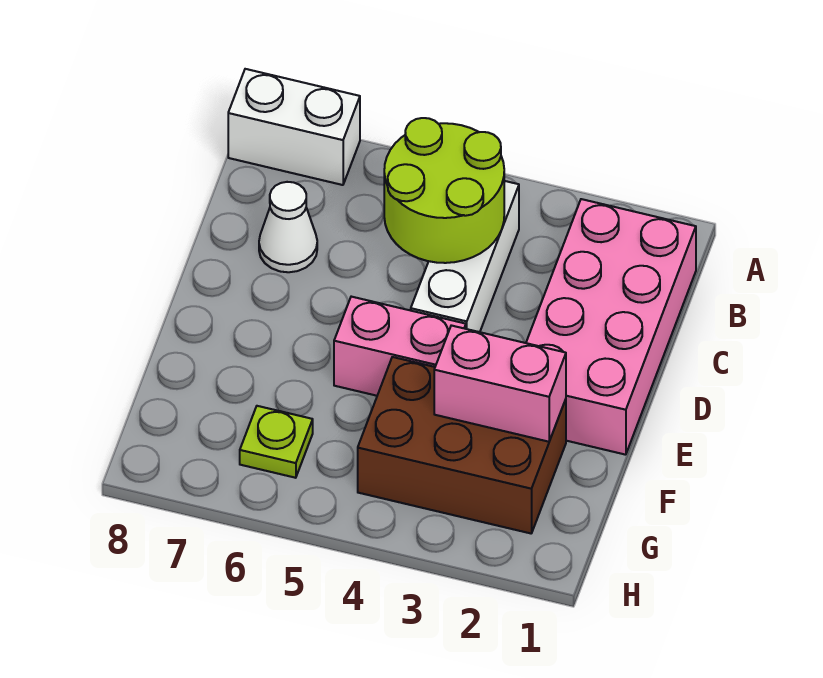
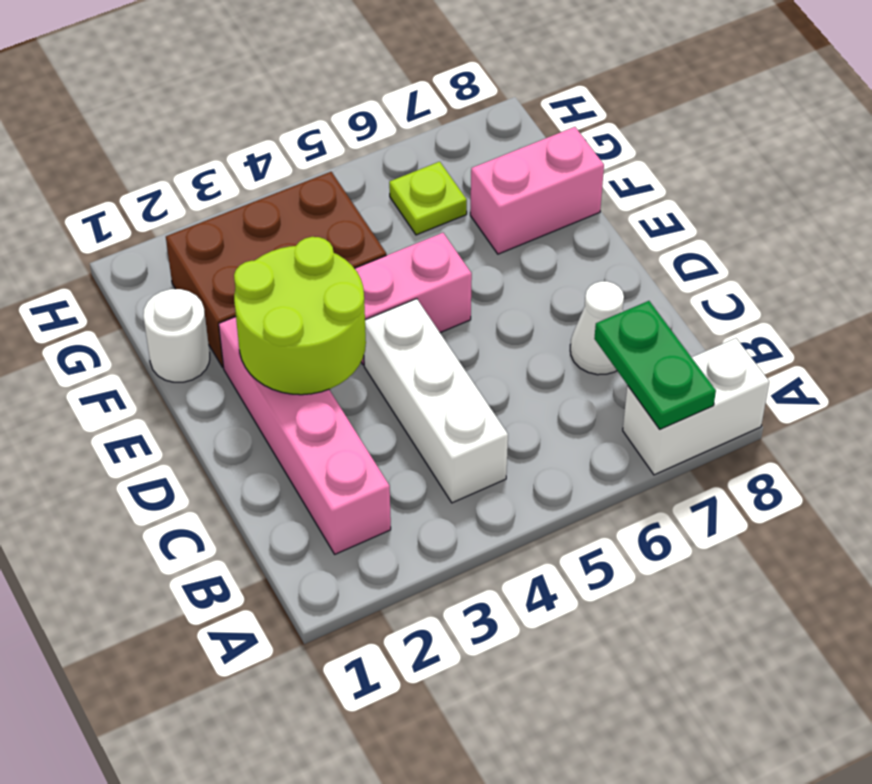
none -> green plate A7:B7 level 2
pink brick B1:E2 level 1 -> pink brick B2:E2 level 1
lime round brick B4:C5 level 2 -> lime round brick D2:E3 level 2
none -> white round brick F1 level 1
pink brick F2:F3 level 2 -> pink brick F7:F8 level 1

